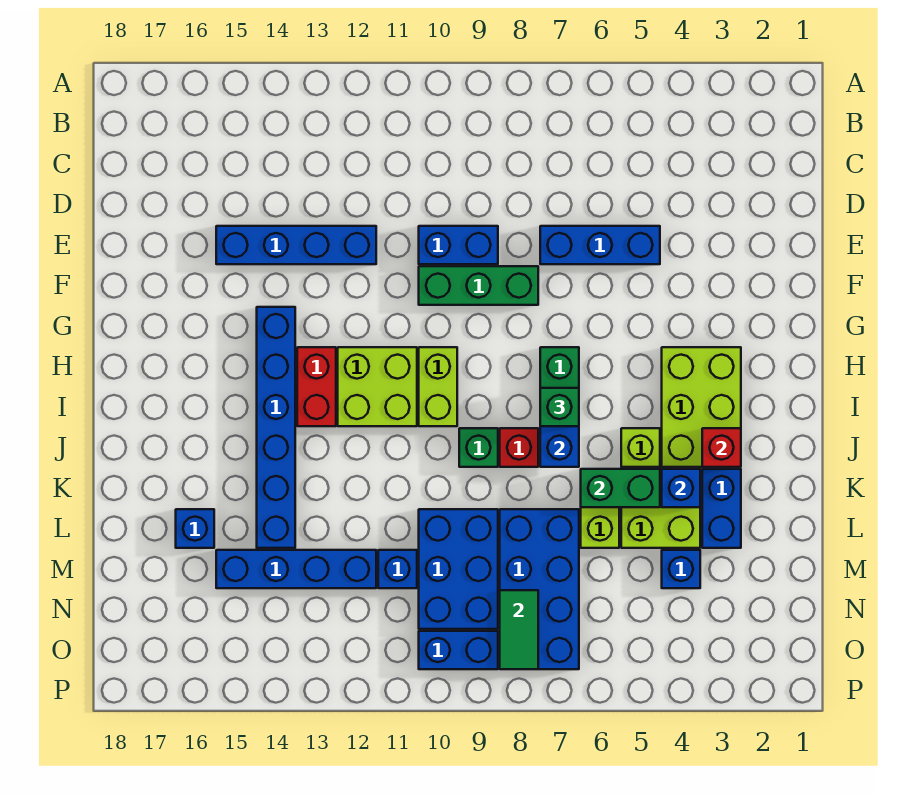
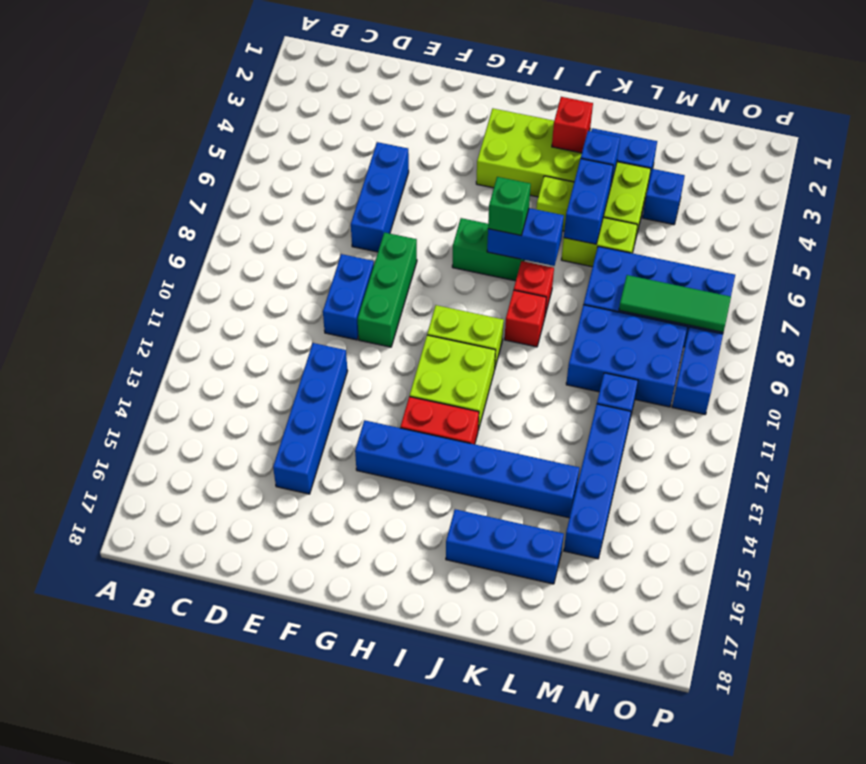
green brick J9 level 1 -> red brick J9 level 1
green brick K5:K6 level 2 -> blue brick K5:K6 level 2
blue brick L16 level 1 -> blue brick J16:L16 level 1
green tile N8:O8 level 2 -> green tile M8:O8 level 2

